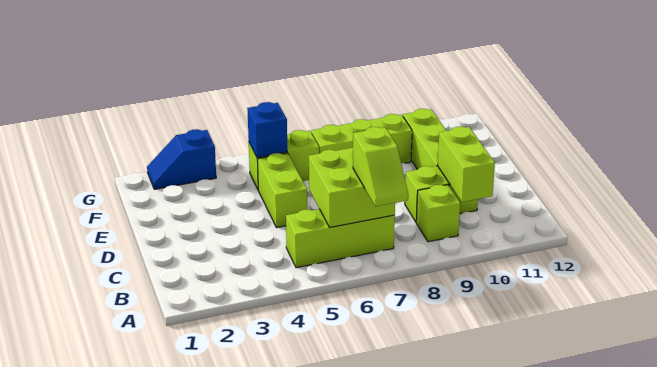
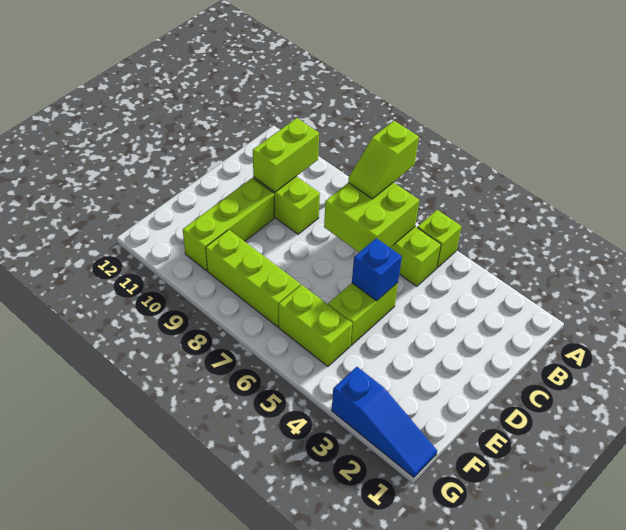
lime slope A7:B7 level 3 top B -> lime slope A7:B7 level 3 top A
lime brick B9 level 1 -> lime brick A5 level 1
blue brick F5 level 2 -> blue brick D5 level 2
blue slope G2:G3 level 1 top 3 -> blue slope G1:G3 level 1 top 3

